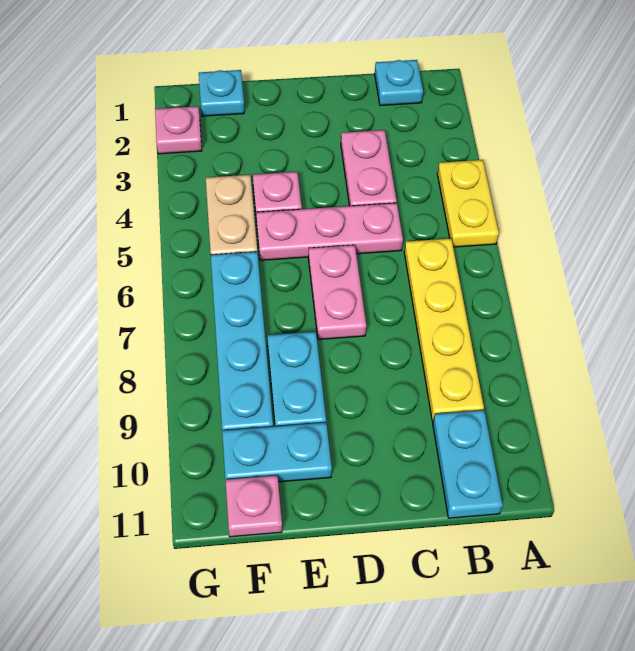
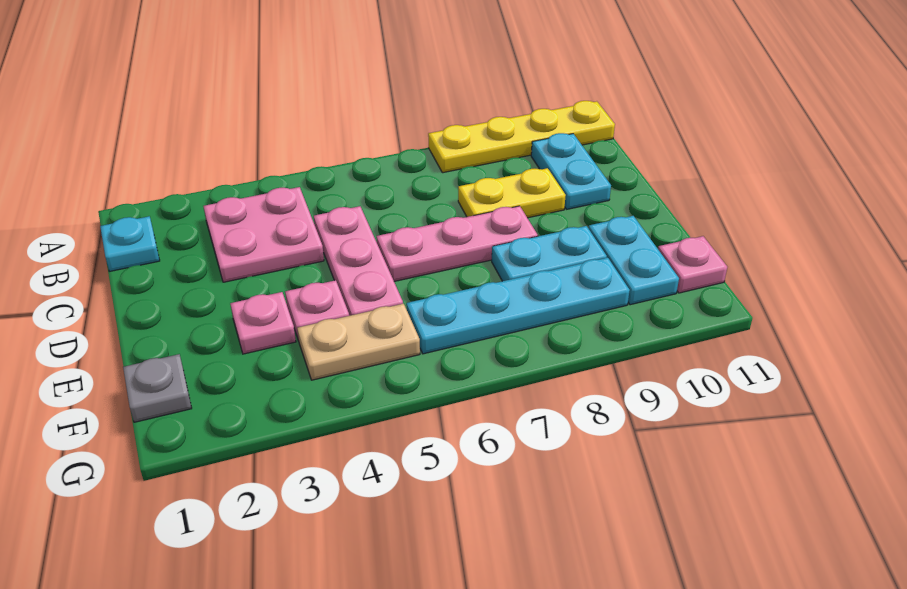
yellow plate A4:A5 level 1 -> yellow plate C8:C9 level 1
yellow plate B6:B9 level 1 -> yellow plate A8:A11 level 1
cyan plate B10:B11 level 1 -> cyan plate B10:C10 level 1
pink plate C3:C4 level 1 -> pink plate B3:C4 level 1
pink plate D6:D7 level 1 -> pink plate D6:D8 level 1
cyan plate F1 level 1 -> grey plate F1 level 1
pink plate G2 level 1 -> pink plate E3 level 1

